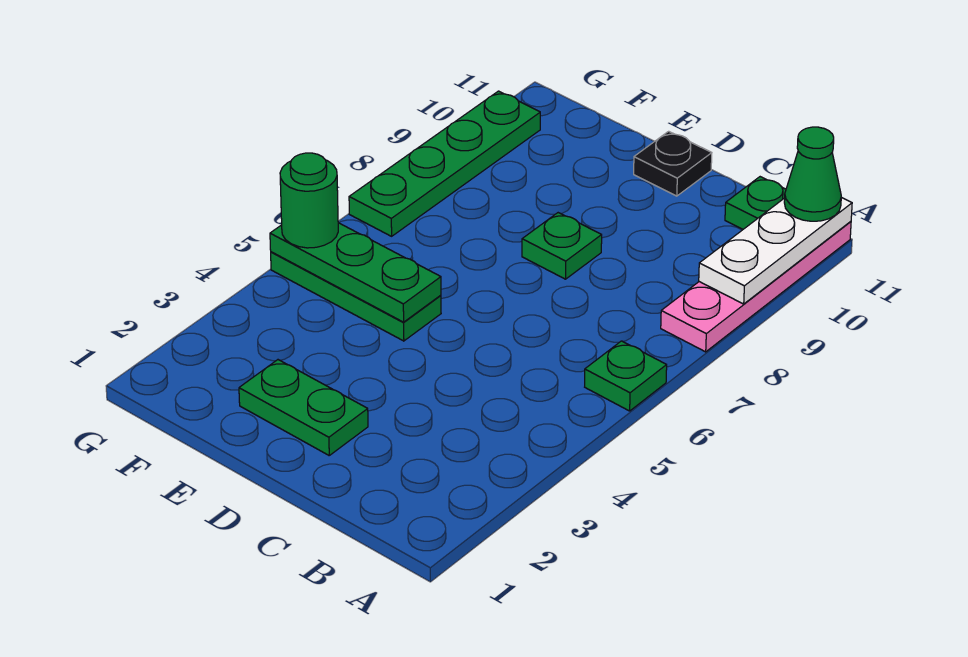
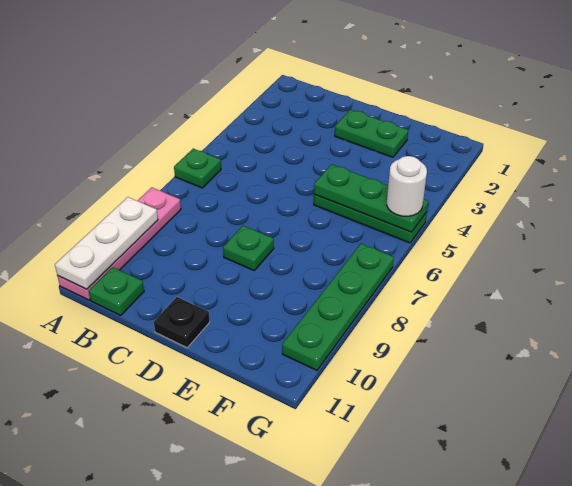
green cone A11 level 3 -> none
green round brick G5 level 3 -> white round brick G5 level 3

